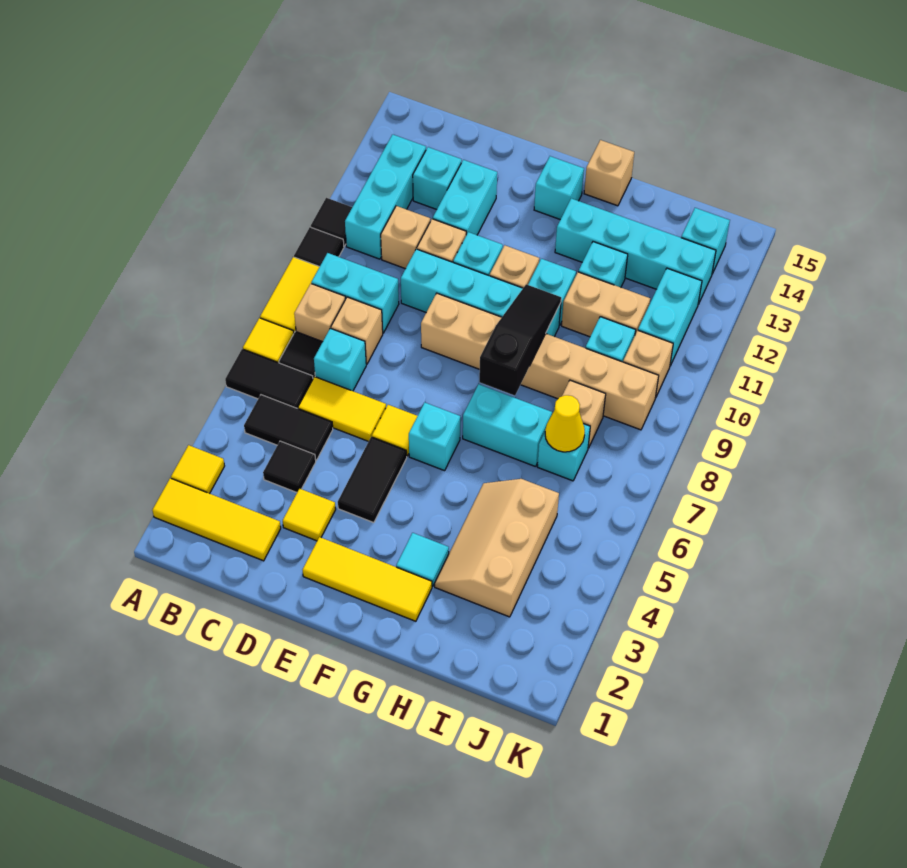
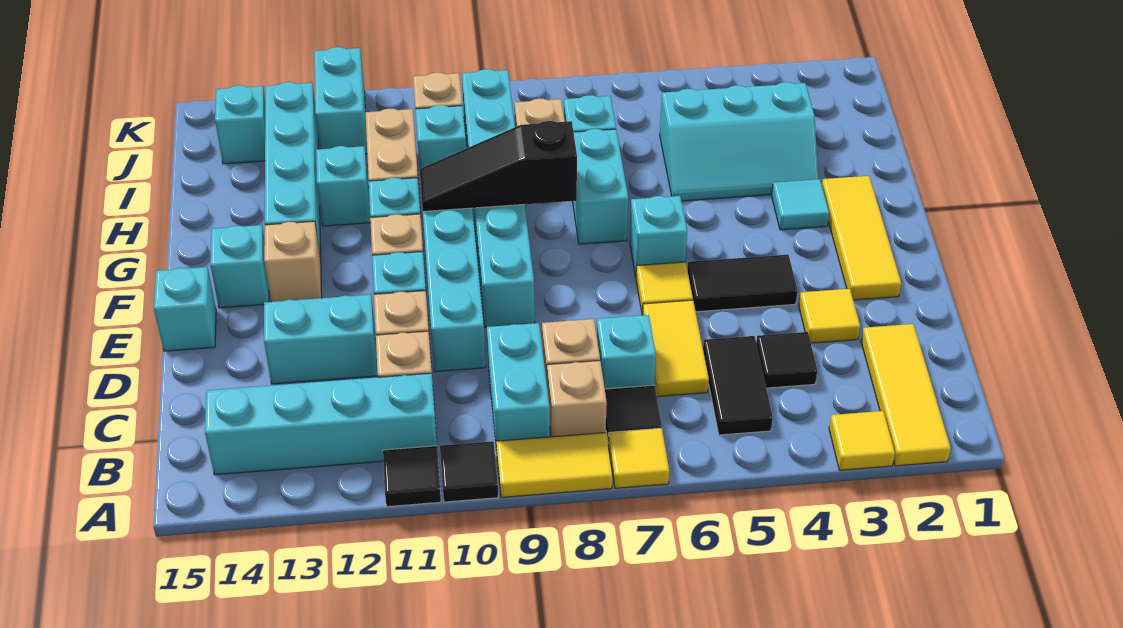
black tile A6:B6 level 1 -> none
cyan brick B11:B13 level 1 -> cyan brick B11:B14 level 1
cyan brick C13 level 1 -> cyan brick E15 level 1
tan brick E9:J9 level 1 -> cyan brick E9:J9 level 1
tan brick G15 level 1 -> tan brick F13 level 1
tan slope H3:I5 level 1 top I -> cyan slope H3:I5 level 1 top I
yellow cone I7 level 2 -> none
cyan brick J11:J12 level 1 -> cyan brick J12:K12 level 1

